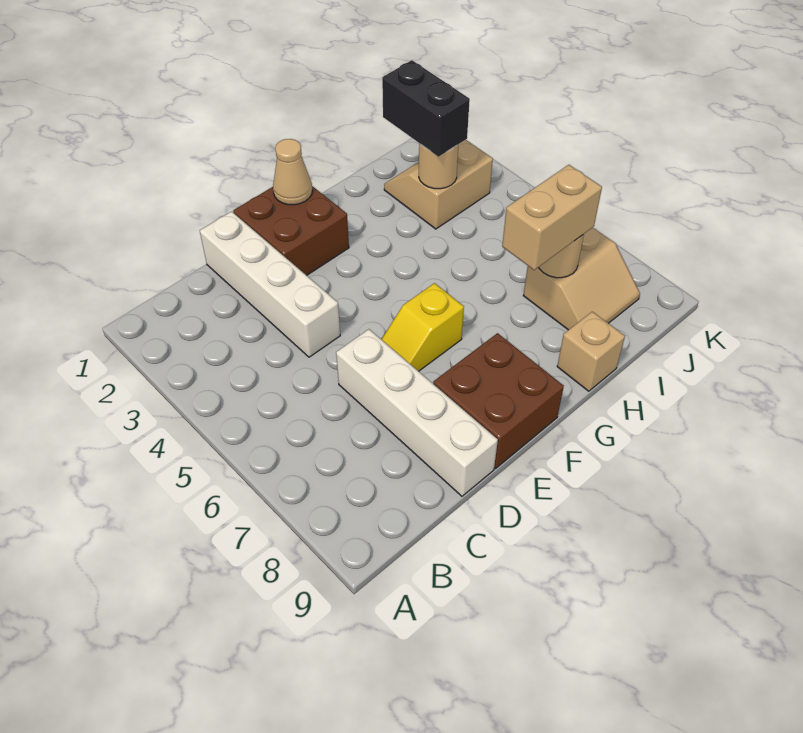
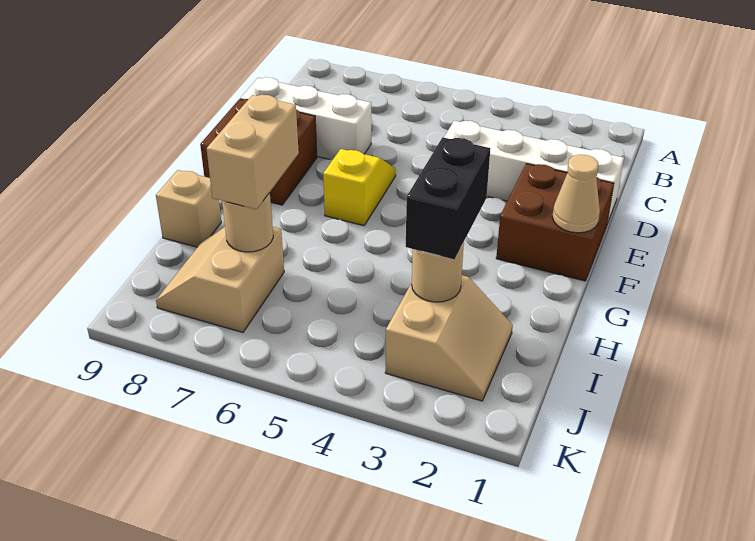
white brick D6:D9 level 1 -> white brick D7:D9 level 1
black brick I2:I3 level 3 -> black brick H3:I3 level 3

